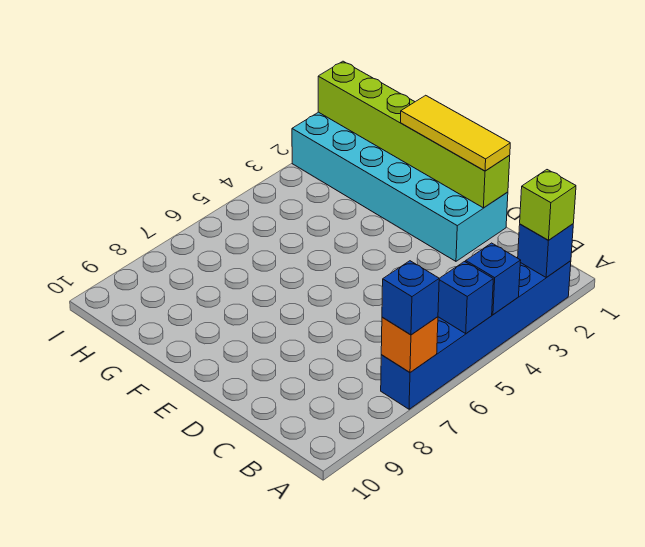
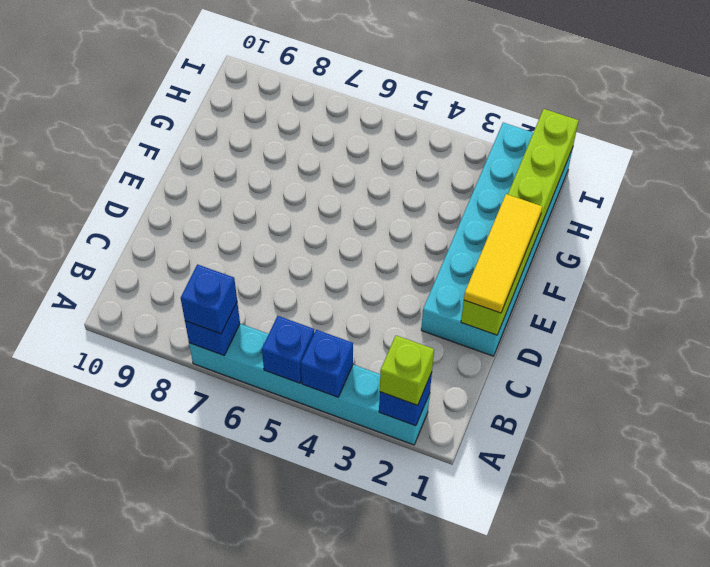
blue brick A2:A7 level 1 -> cyan brick A2:A7 level 1
orange brick A7 level 2 -> blue brick A7 level 2

